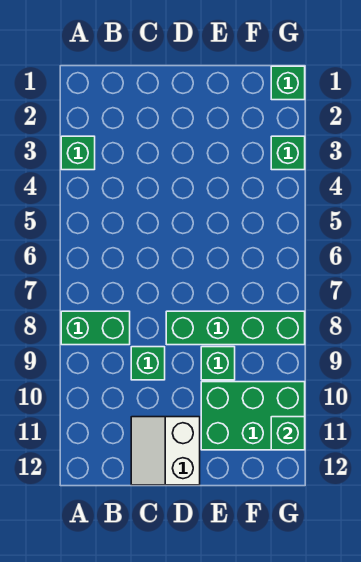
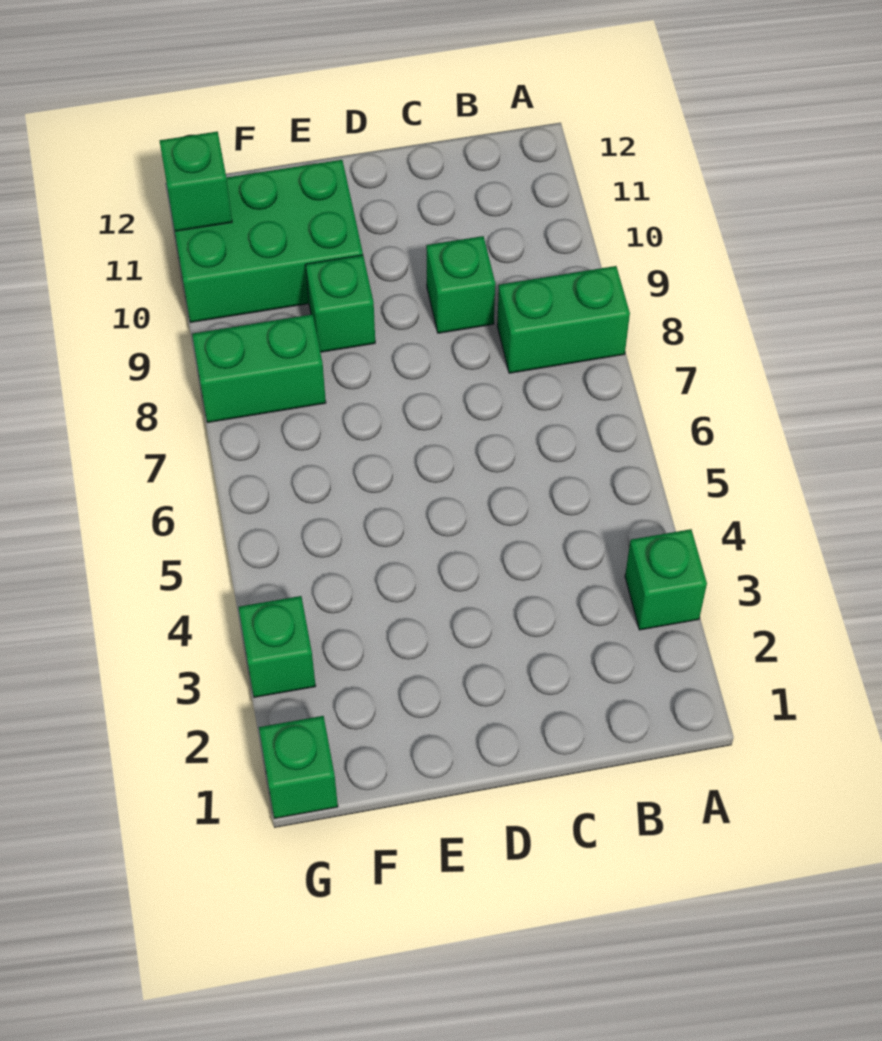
white slope C11:D12 level 1 top D -> none
green brick D8:G8 level 1 -> green brick F8:G8 level 1

